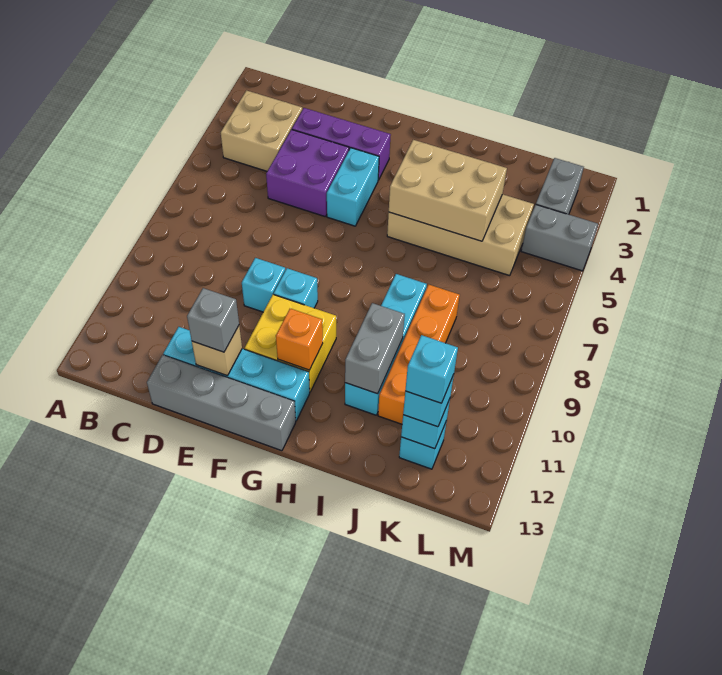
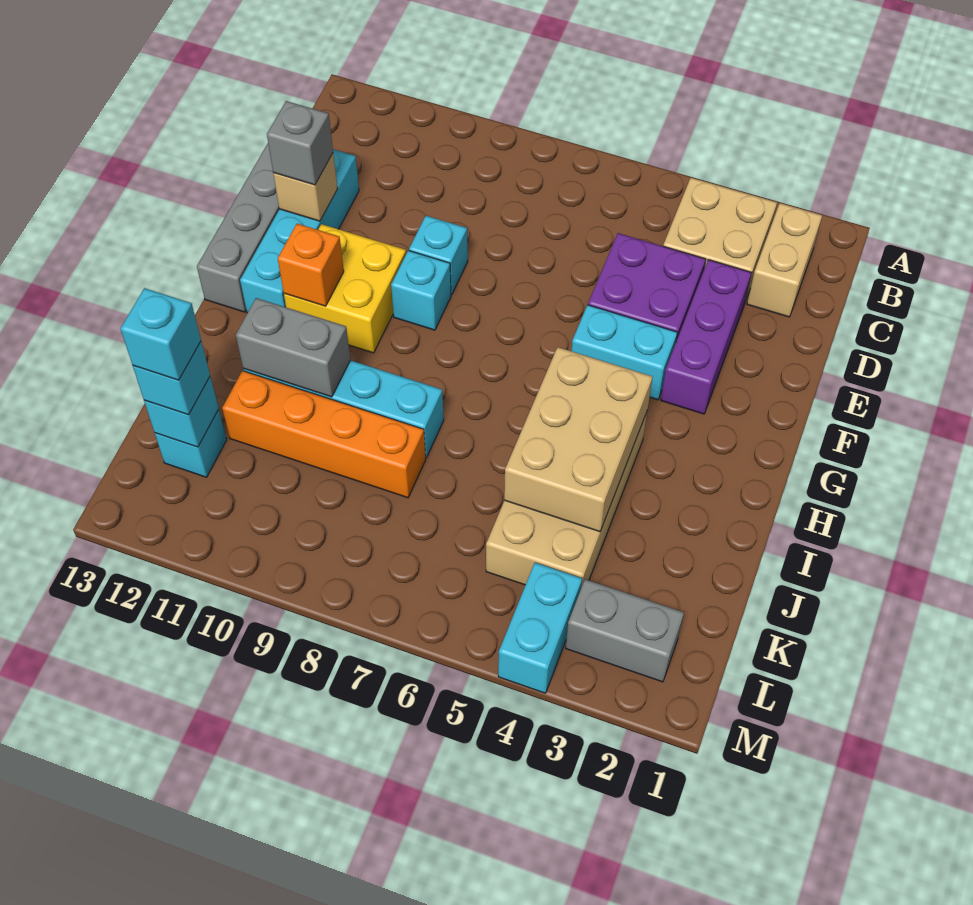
none -> tan brick B2:C2 level 1
grey brick L4:M4 level 1 -> cyan brick L4:M4 level 1

